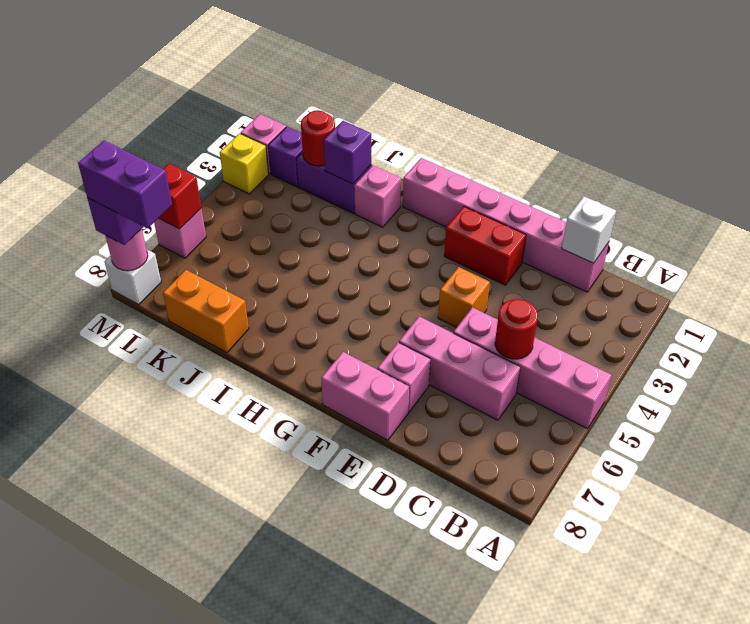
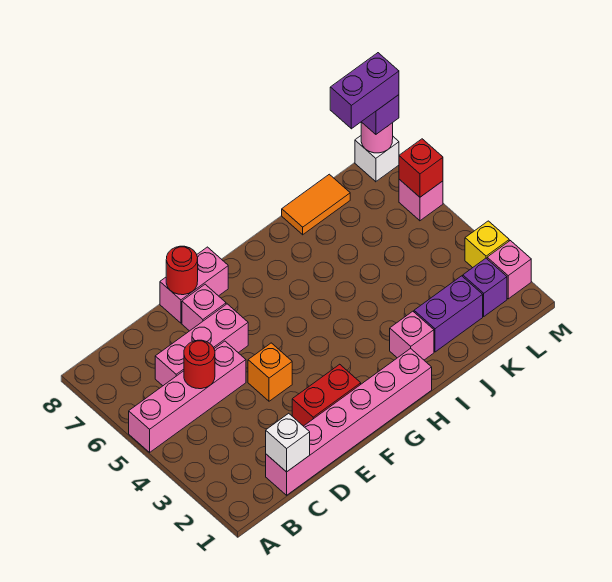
purple brick J2 level 2 -> none
orange brick J8:K8 level 1 -> orange tile J8:K8 level 1
red round brick K2 level 2 -> red round brick E8 level 2

